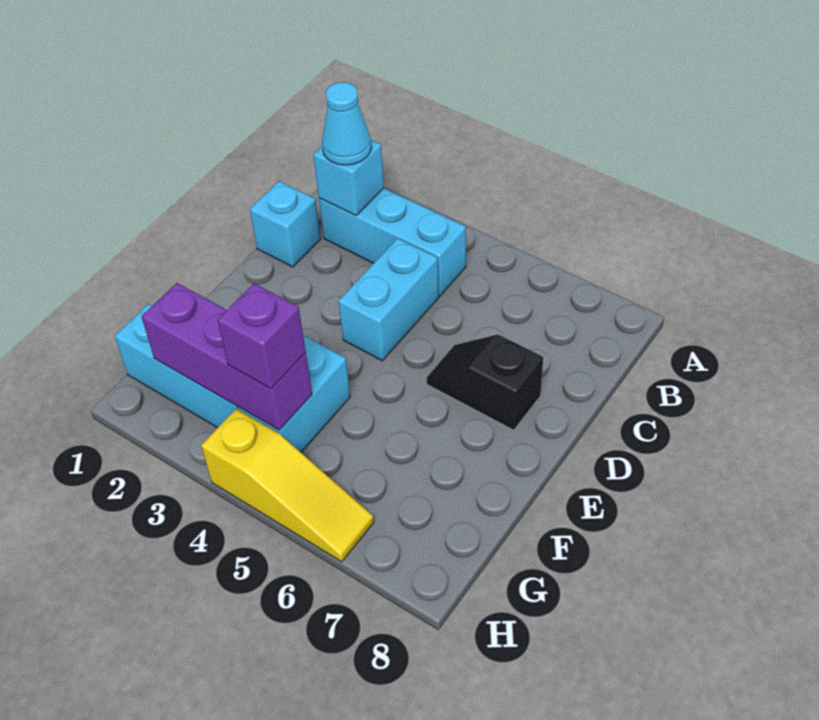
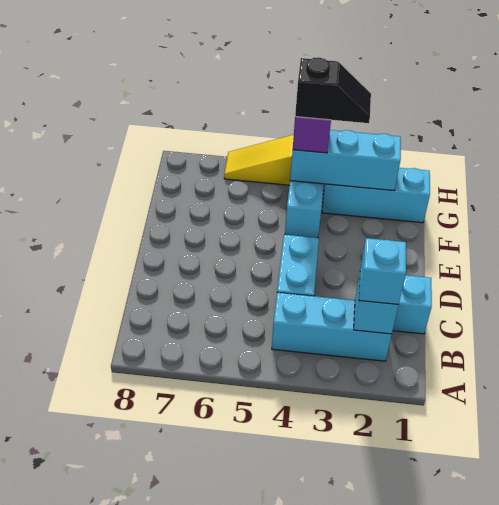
cyan cone B2 level 3 -> cyan brick B2 level 3
black slope D6:D7 level 1 top 7 -> black slope G3:G4 level 4 top 4
purple brick G2:G4 level 2 -> cyan brick G2:G4 level 2

